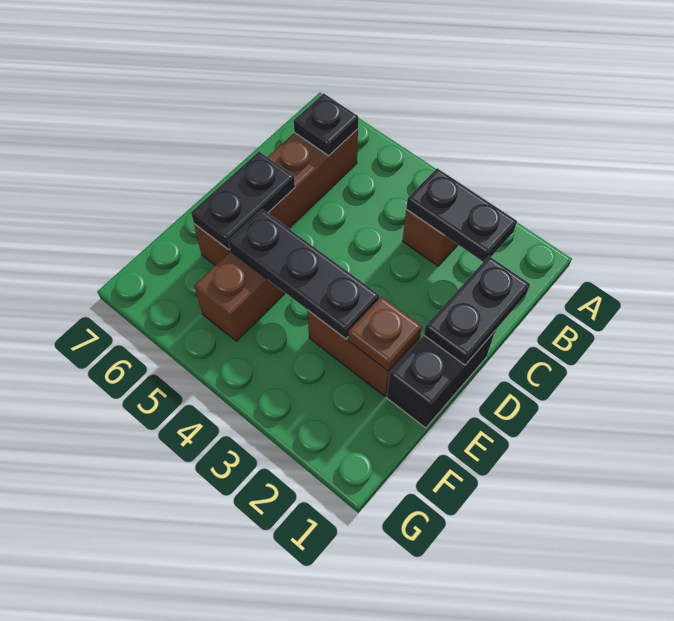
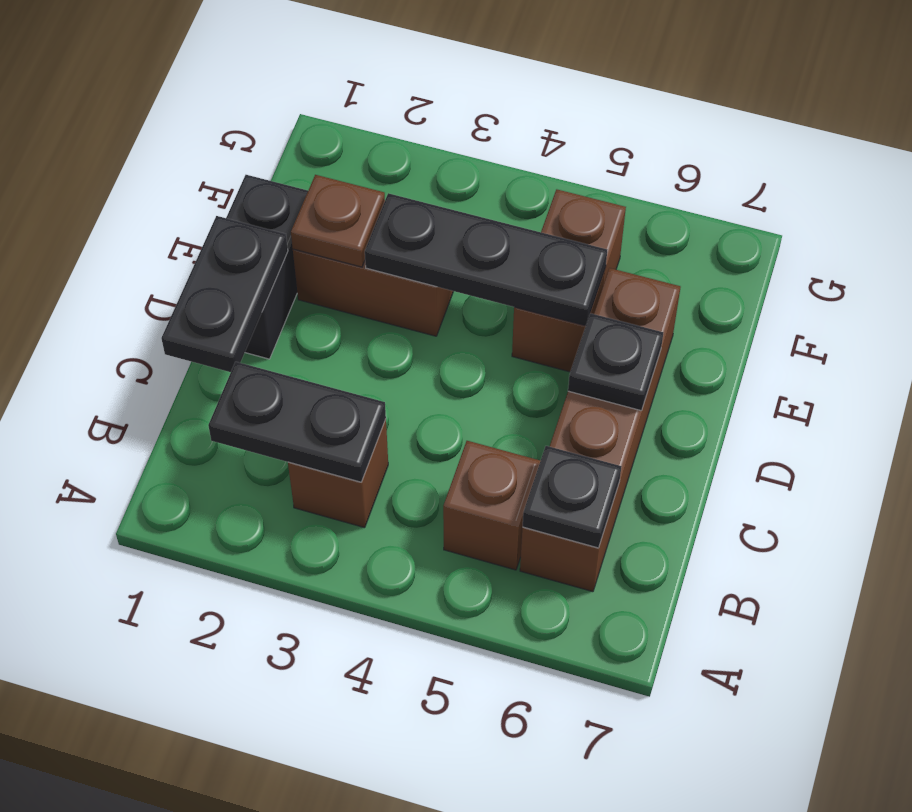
none -> brown brick B5 level 1
black plate D6:E6 level 2 -> black plate D6 level 2

